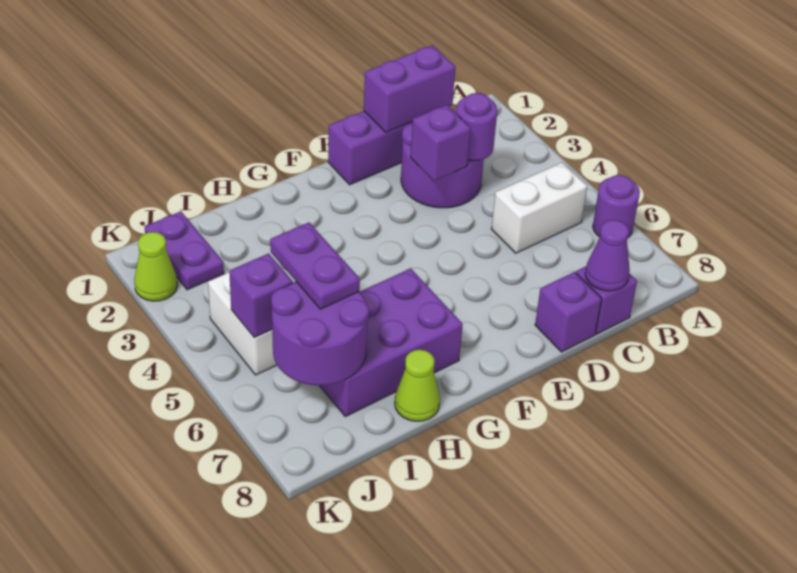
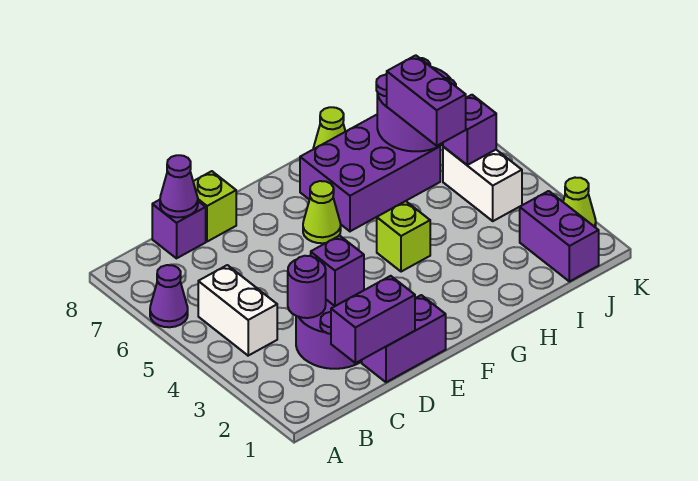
purple round brick A6 level 1 -> purple cone A6 level 1
white brick B5:C5 level 1 -> white brick B4:B5 level 1
purple brick D8 level 1 -> lime brick D8 level 1
none -> lime cone F6 level 1
none -> lime brick G4 level 1
purple plate I5:I6 level 3 -> purple brick I5:I6 level 3
purple plate J1:J2 level 1 -> purple brick J1:J2 level 1

